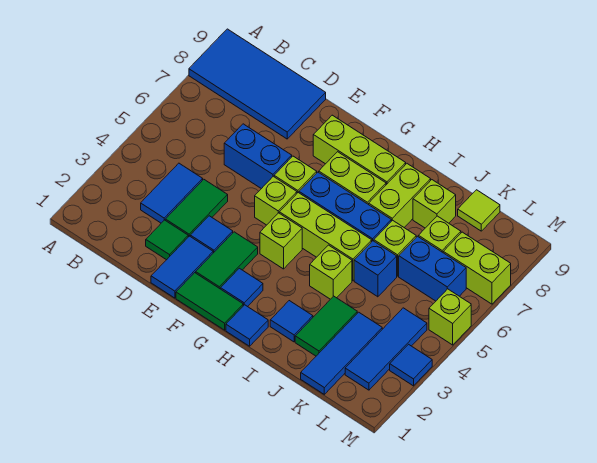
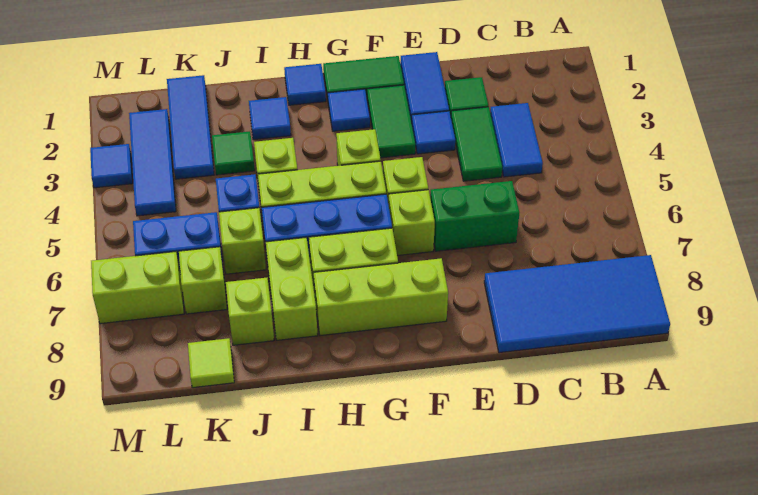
blue brick D6:E6 level 1 -> green brick D6:E6 level 1
green tile J2:J3 level 1 -> green tile J3 level 1
lime brick M5 level 1 -> none

